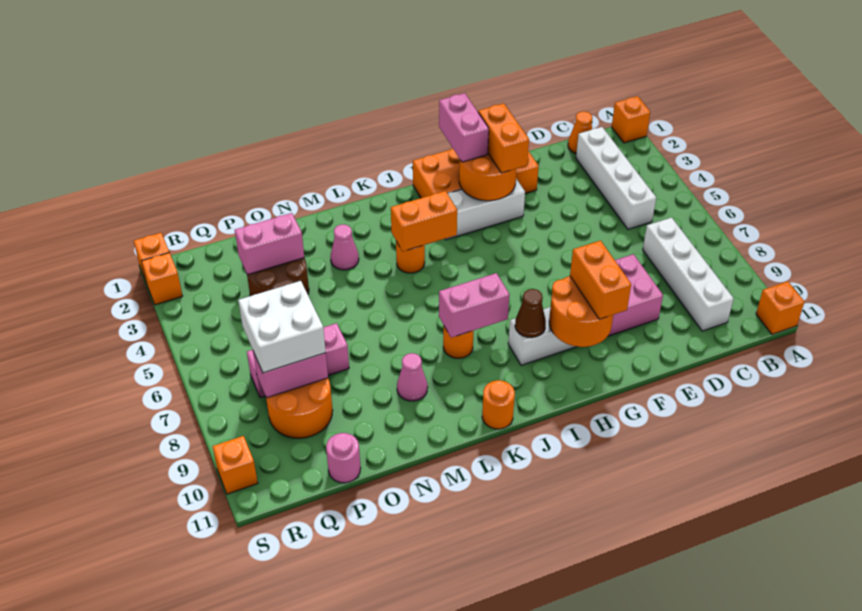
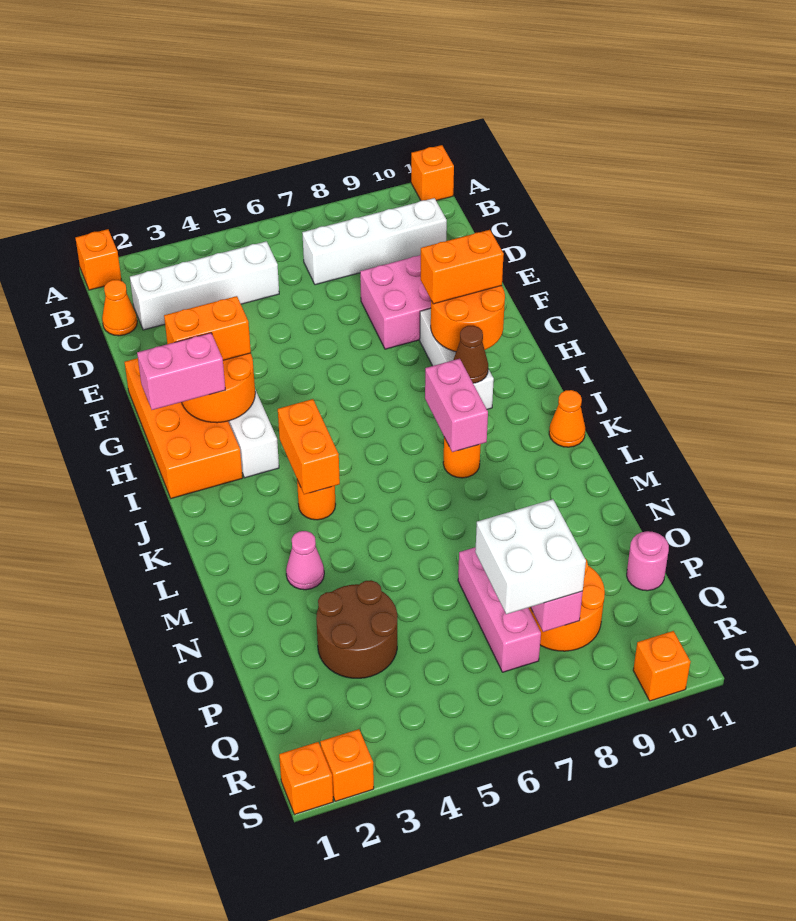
orange round brick K11 level 1 -> orange cone K11 level 1
pink cone M9 level 1 -> none
pink brick O3:P3 level 2 -> none

